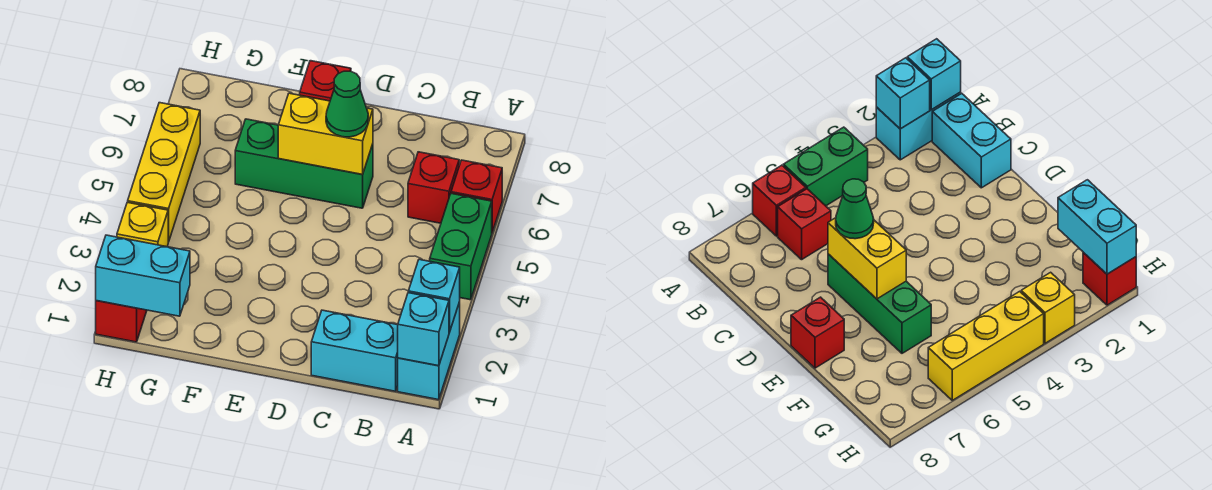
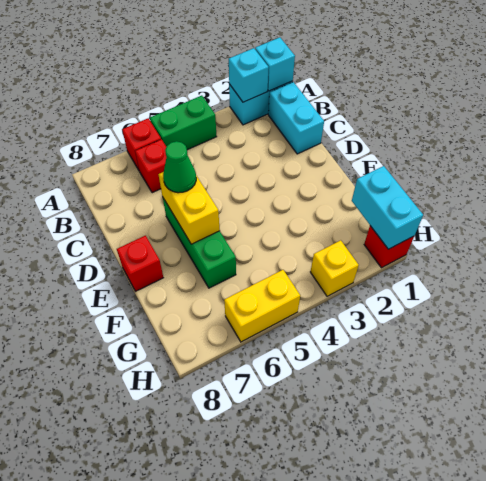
yellow brick H4:H6 level 1 -> yellow brick H5:H6 level 1

